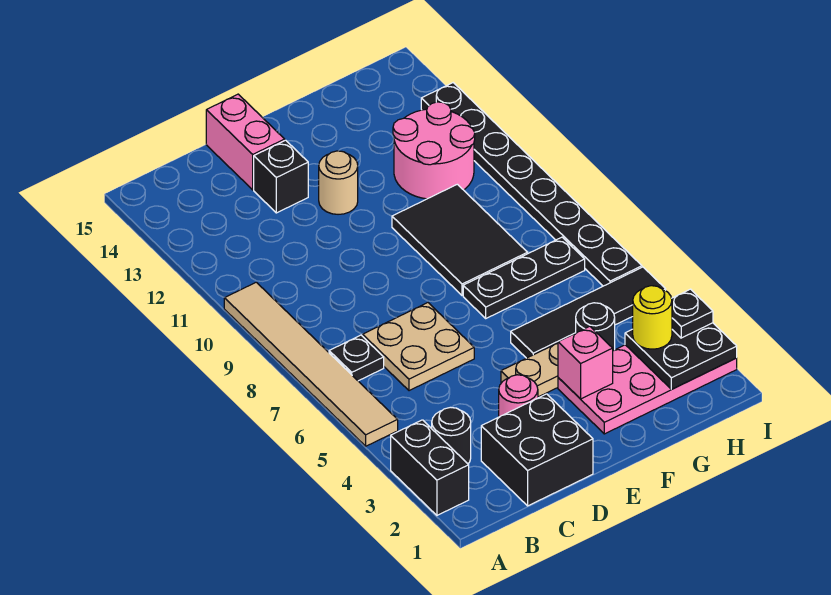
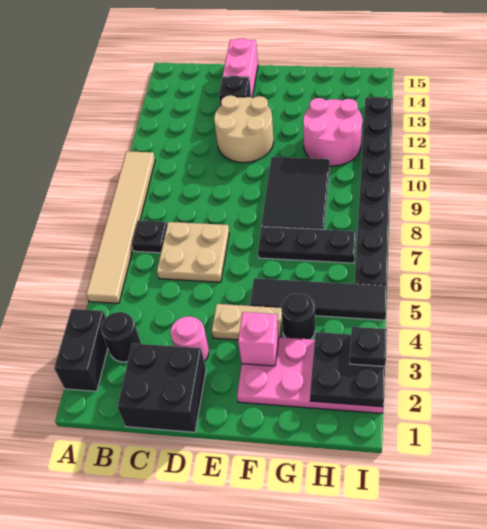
tan round brick E12 level 1 -> tan round brick D11:E12 level 1
yellow round brick H3 level 3 -> none

